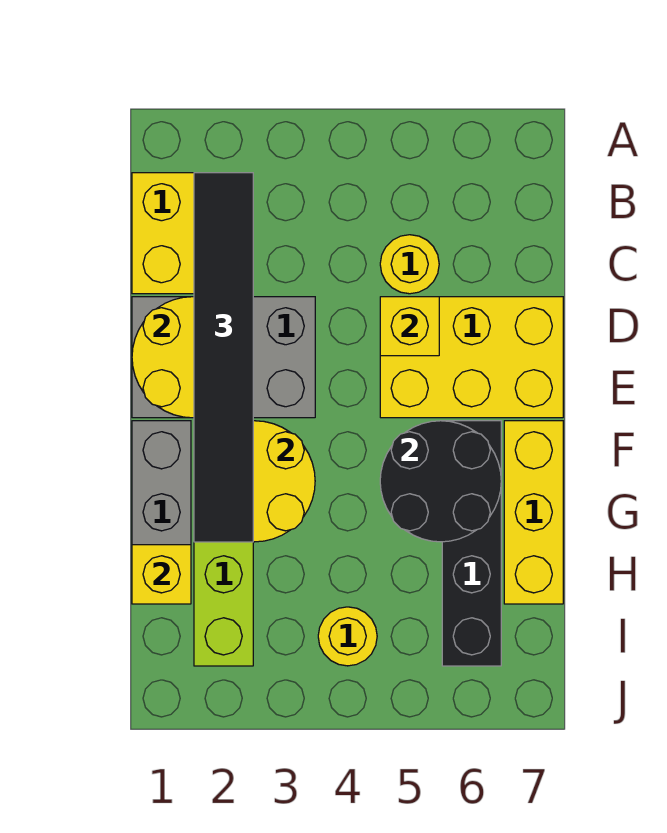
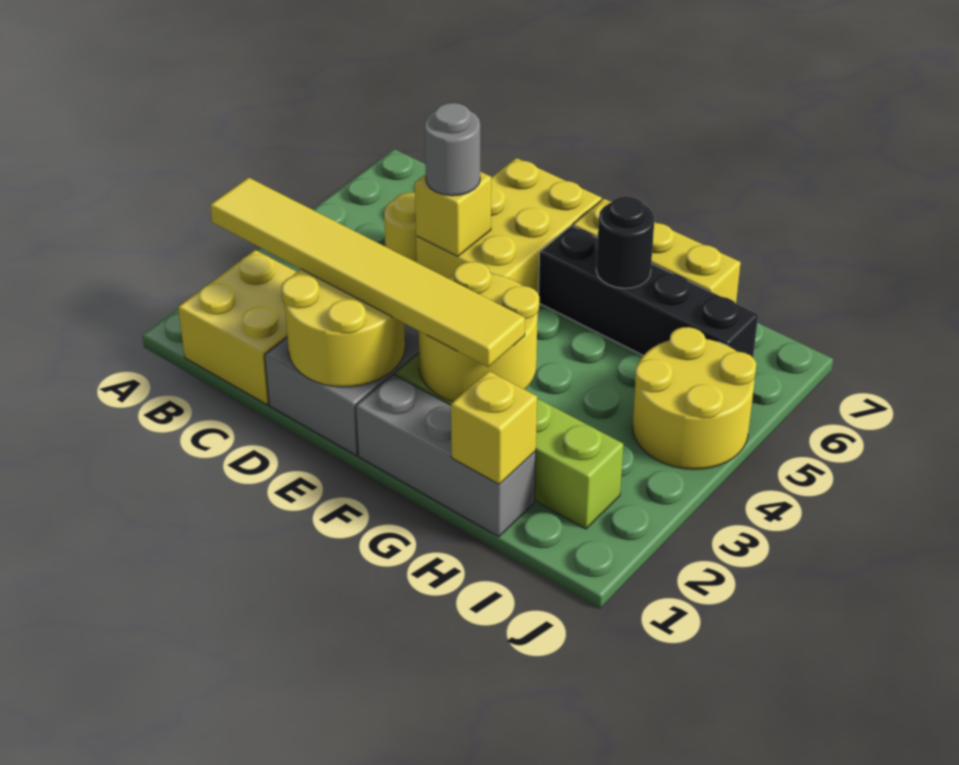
black tile B2:G2 level 3 -> yellow tile B2:G2 level 3
none -> grey round brick D5 level 3
black round brick F5:G6 level 2 -> black round brick G6 level 2
yellow round brick I4 level 1 -> yellow round brick I4:J5 level 1

